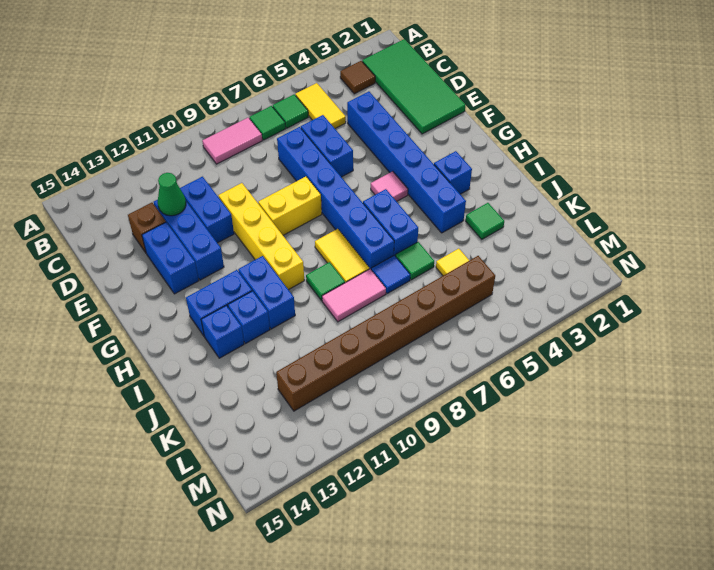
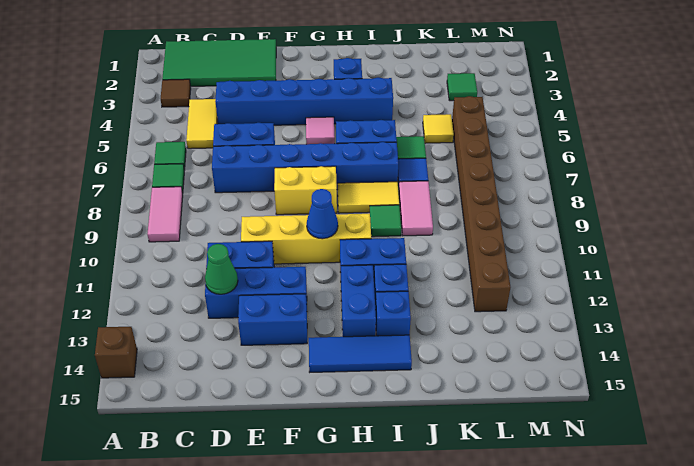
yellow tile B5:C5 level 1 -> yellow tile C4:C5 level 1
brown brick D13 level 1 -> brown brick A14 level 1
yellow brick F8:F9 level 1 -> yellow brick F8:G8 level 1
none -> blue cone G10 level 2
none -> blue tile G14:I14 level 1
green tile J3 level 1 -> green tile L3 level 1

